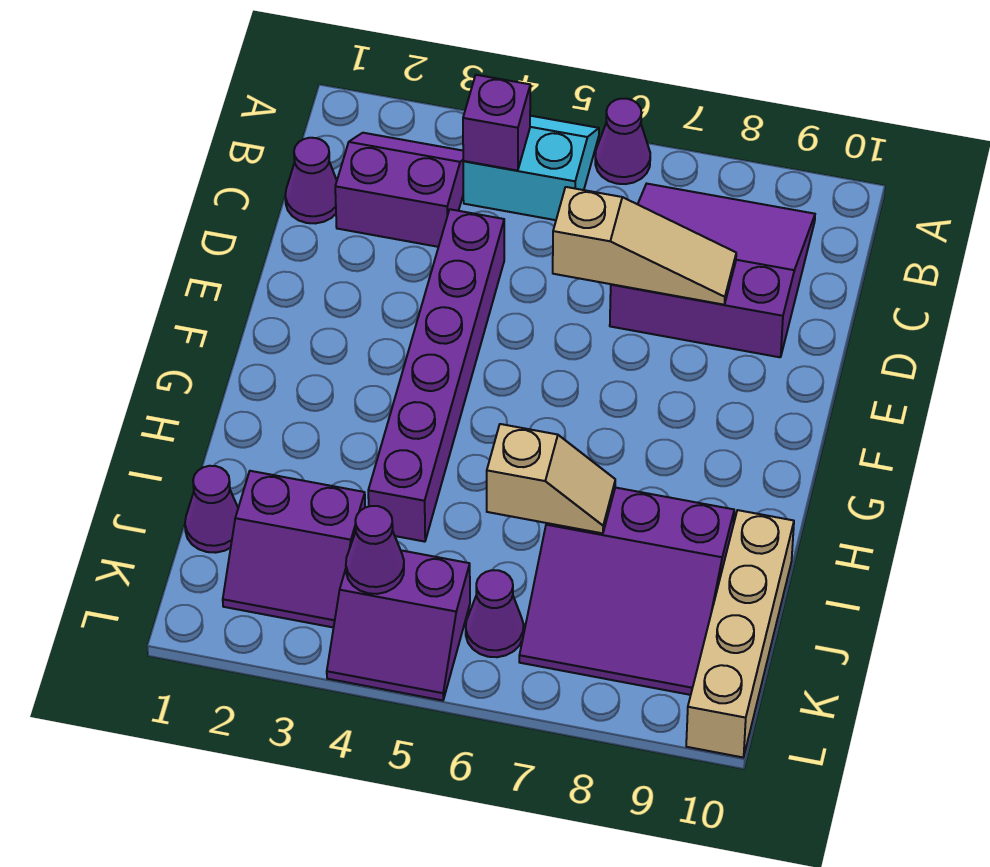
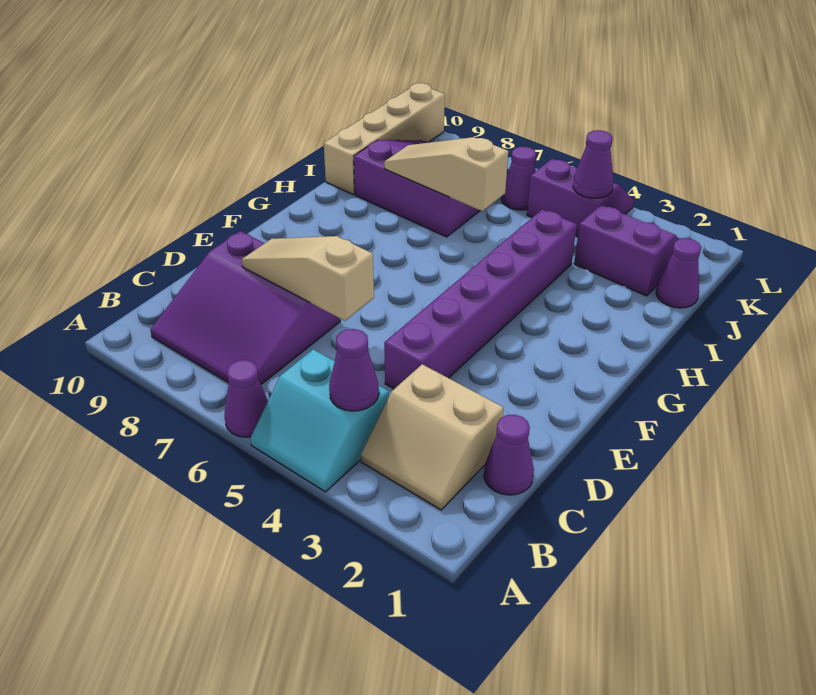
purple slope B2:C3 level 1 top C -> tan slope B2:C3 level 1 top C
purple brick B4 level 2 -> purple cone B4 level 2
tan slope I6:I7 level 2 top 6 -> tan slope I6:I8 level 2 top 6

